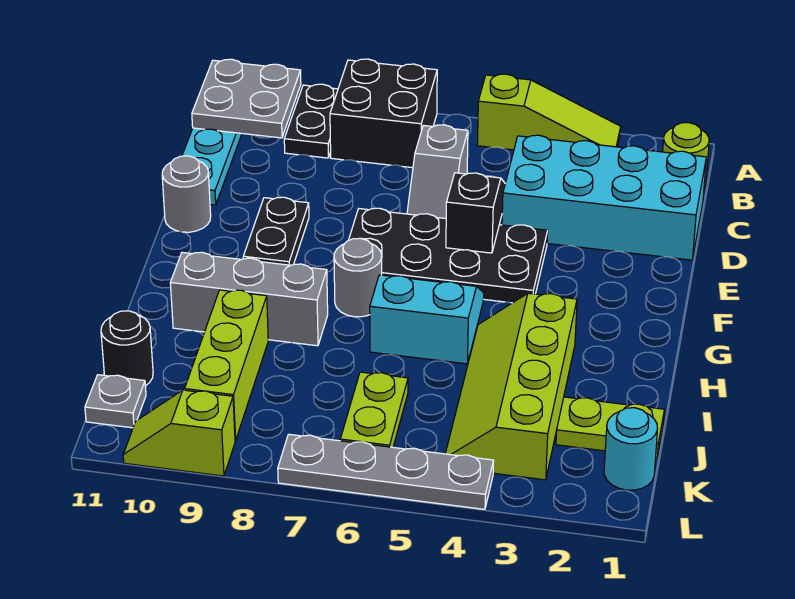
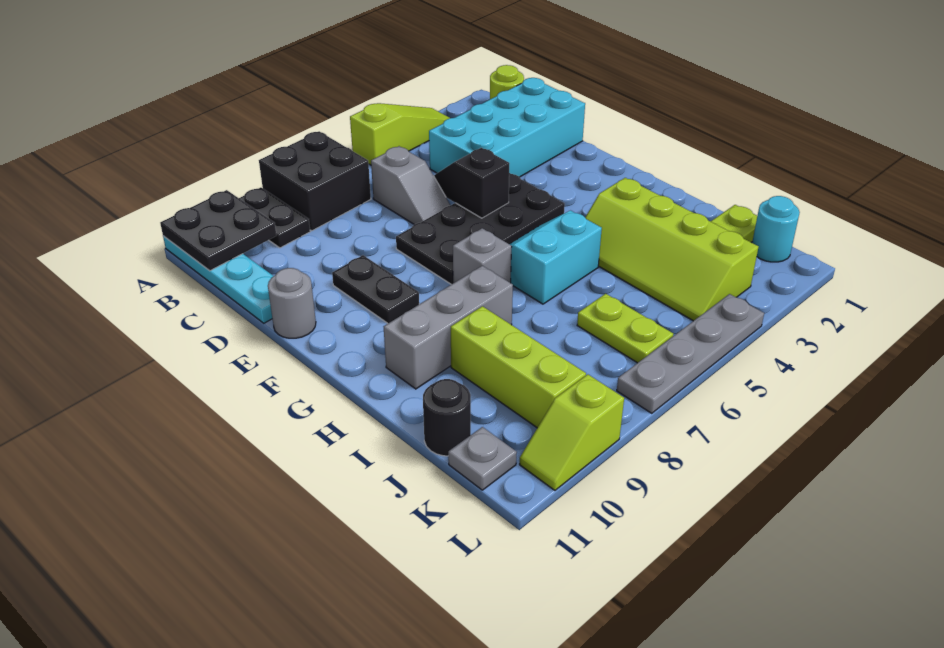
grey plate A10:B11 level 2 -> black plate A10:B11 level 2
grey round brick G7 level 1 -> grey brick G7 level 1

